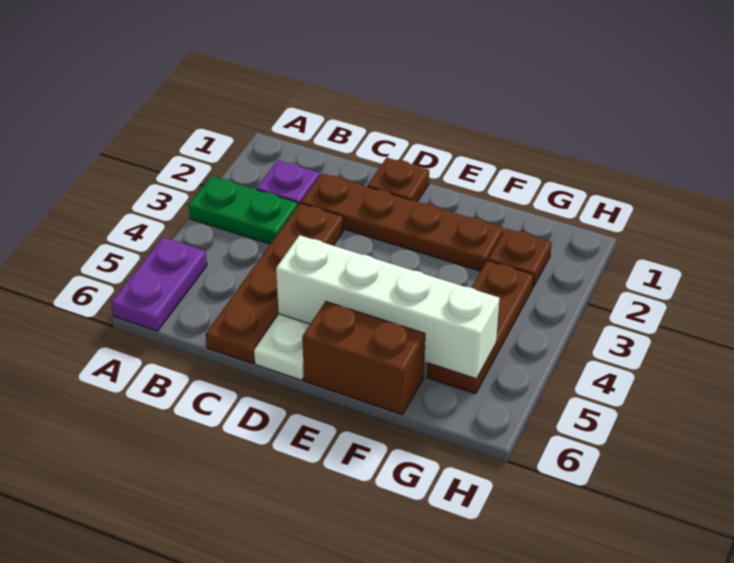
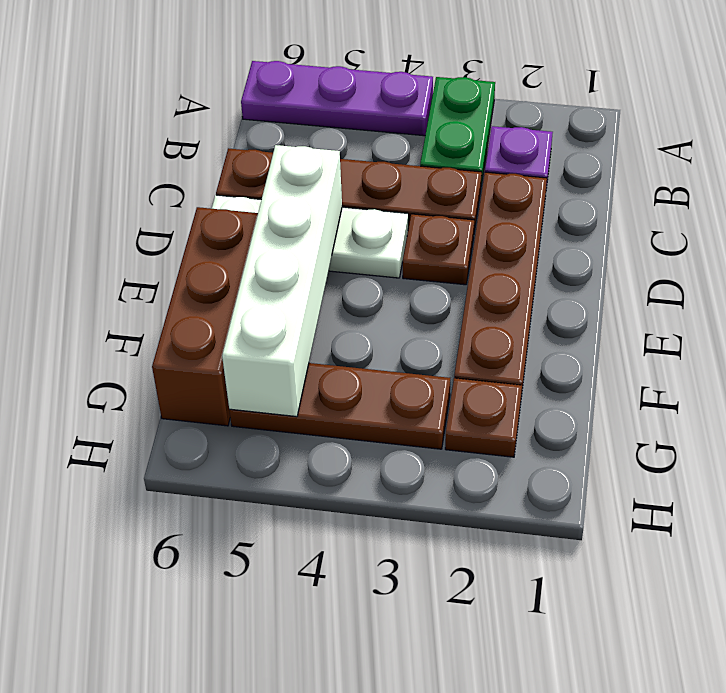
purple plate A5:A6 level 1 -> purple plate A4:A6 level 1
brown plate D1 level 1 -> brown plate D3 level 1
brown brick E6:F6 level 1 -> brown brick E6:G6 level 1

